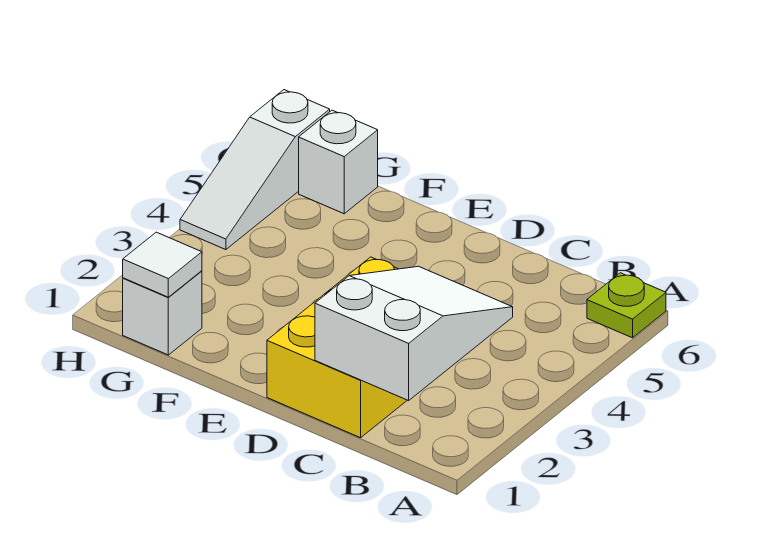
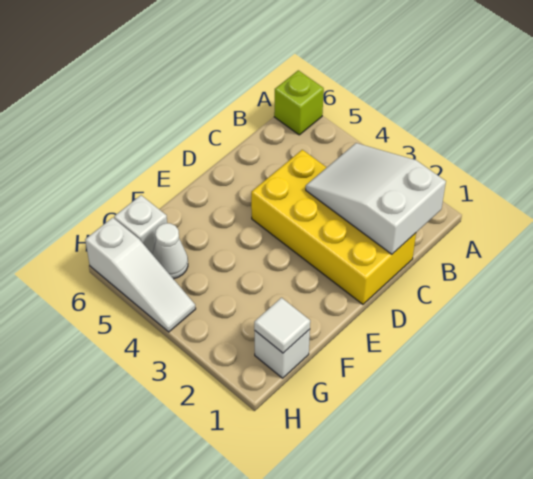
lime plate A6 level 1 -> lime brick A6 level 1
yellow brick C1:D3 level 1 -> yellow brick C1:D4 level 1
none -> white cone G5 level 1

